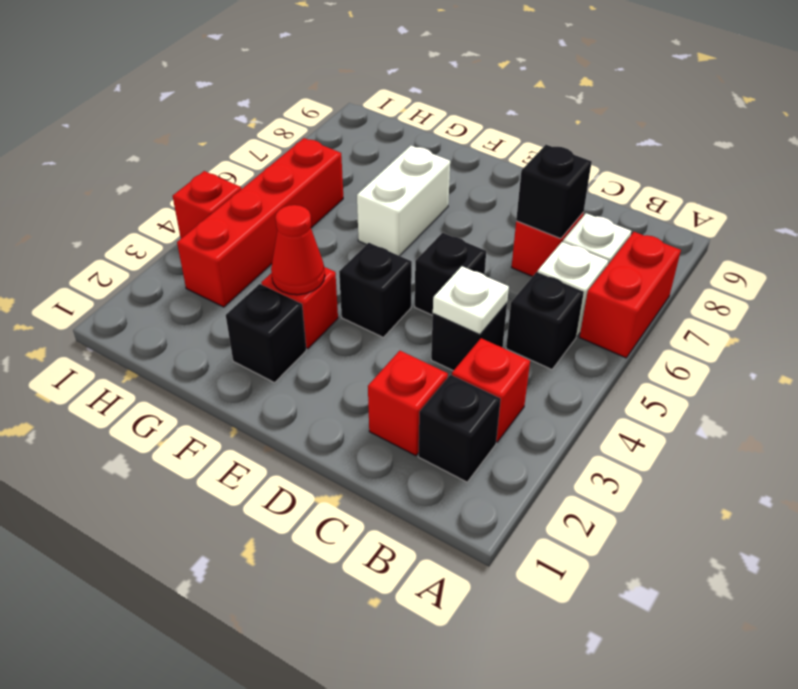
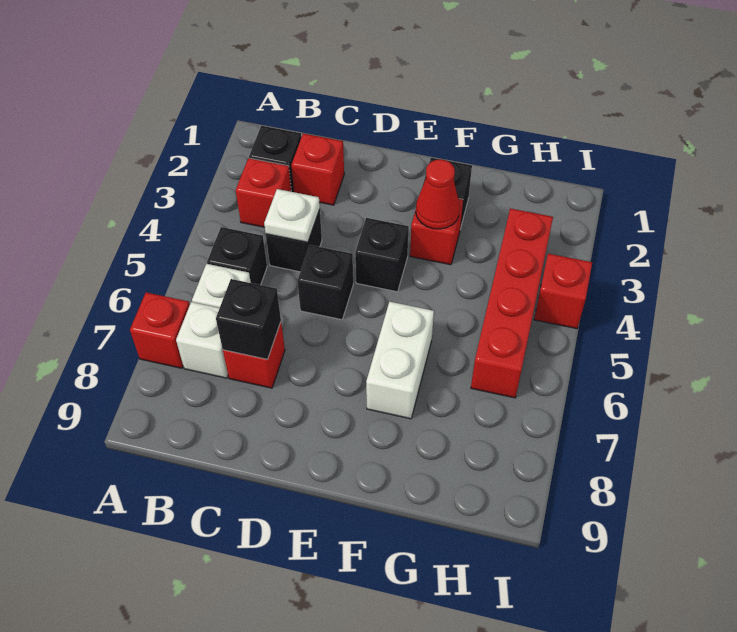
red brick A6:A7 level 1 -> red brick A7 level 1

